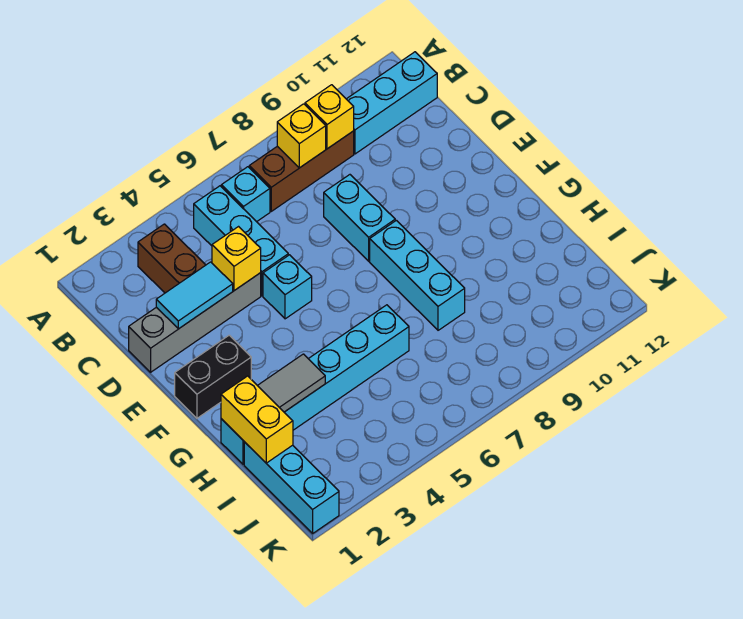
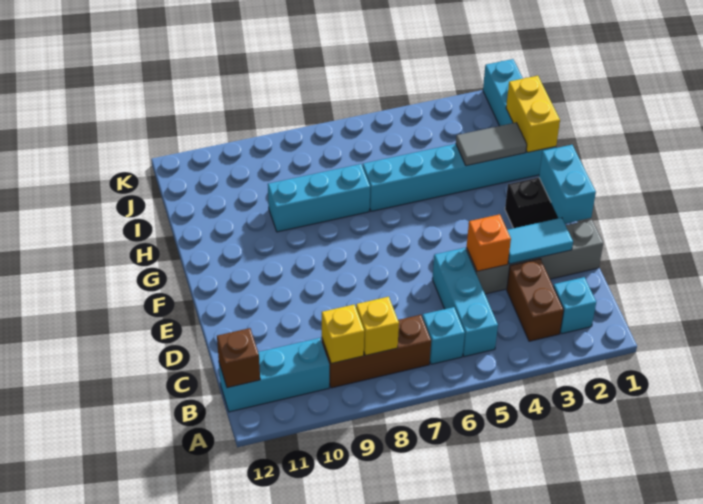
none -> brown brick B12 level 2
yellow brick D4 level 2 -> orange brick D4 level 2
cyan brick D8:E8 level 1 -> cyan brick E1:F1 level 2
cyan brick E5 level 1 -> cyan brick B2 level 1
cyan brick F8:H8 level 1 -> cyan brick H7:H9 level 1

